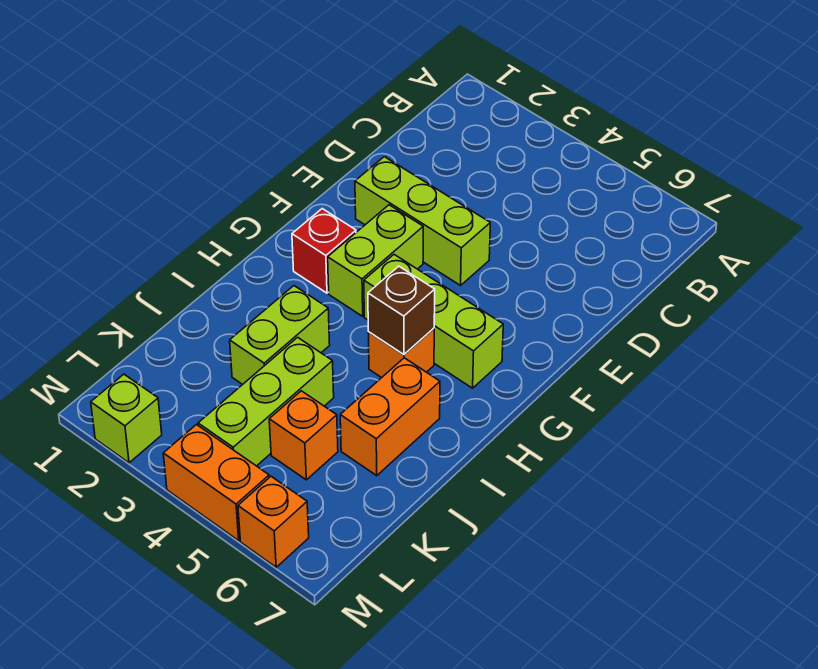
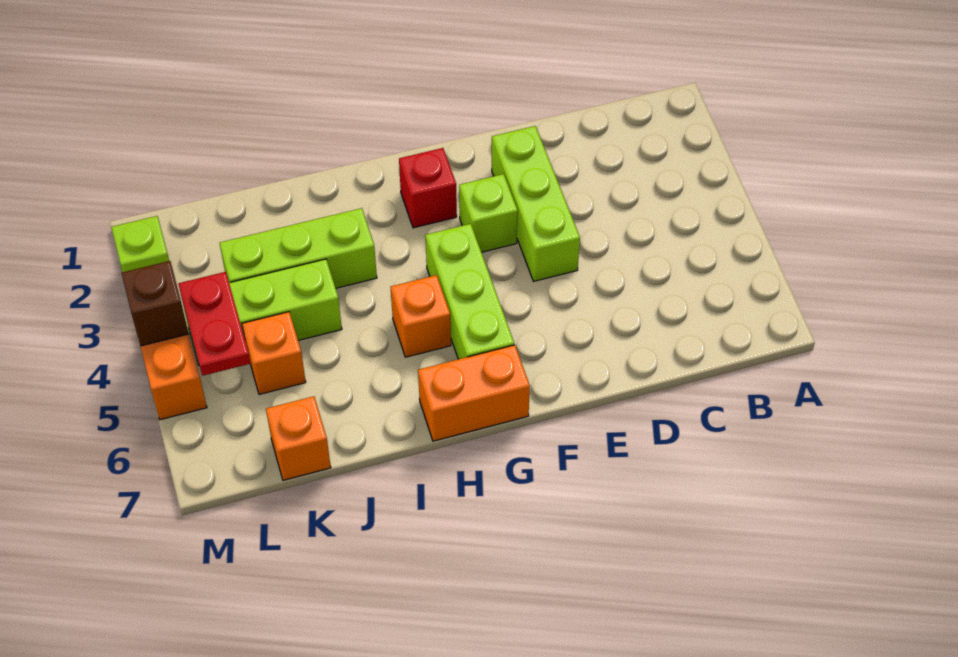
lime brick F3:G3 level 1 -> lime brick F3 level 1
brown brick H5 level 2 -> brown brick M4 level 2
lime brick I3:J3 level 1 -> lime brick I3:K3 level 1
orange brick I6:J6 level 1 -> orange brick G7:H7 level 1
none -> red plate L4:L5 level 2
orange brick M6 level 1 -> orange brick K7 level 1

